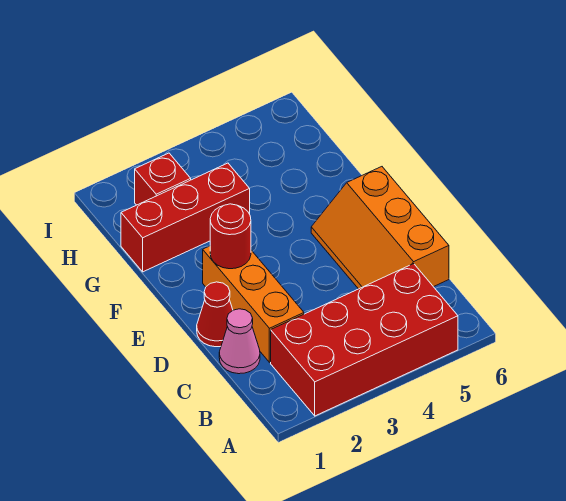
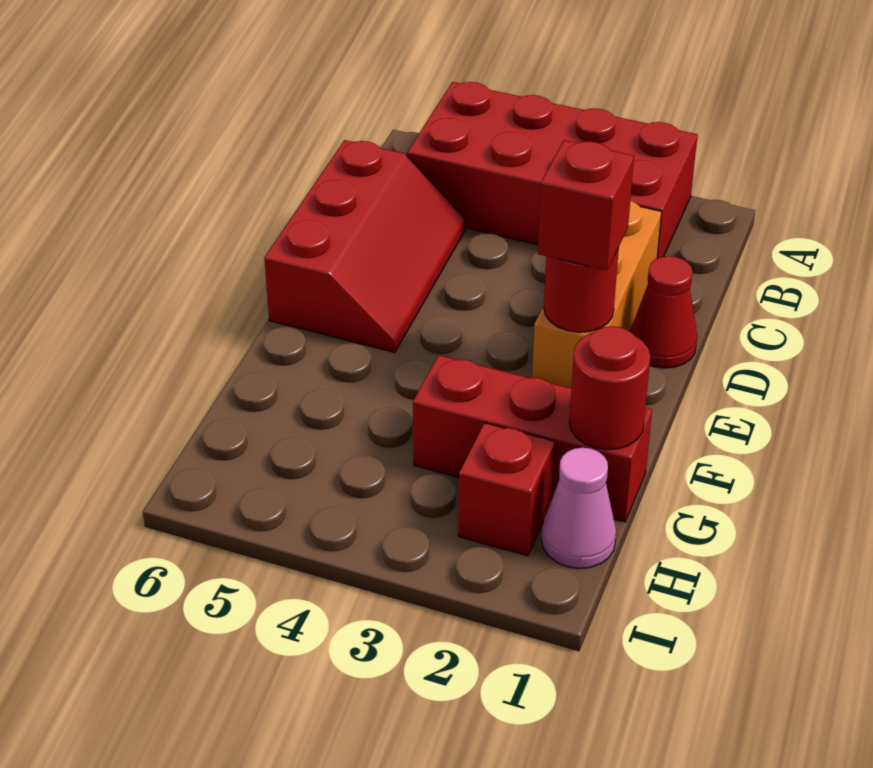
pink cone C1 level 1 -> pink cone H1 level 1
orange slope C5:E6 level 1 top 6 -> red slope C5:E6 level 1 top 6
none -> red brick E2 level 3
none -> red round brick G1 level 2

